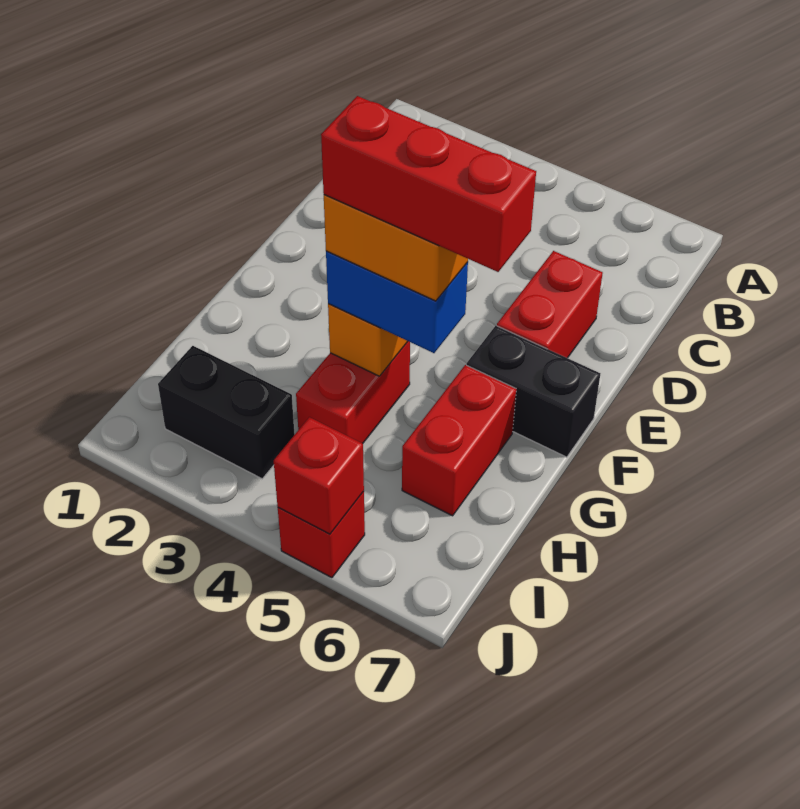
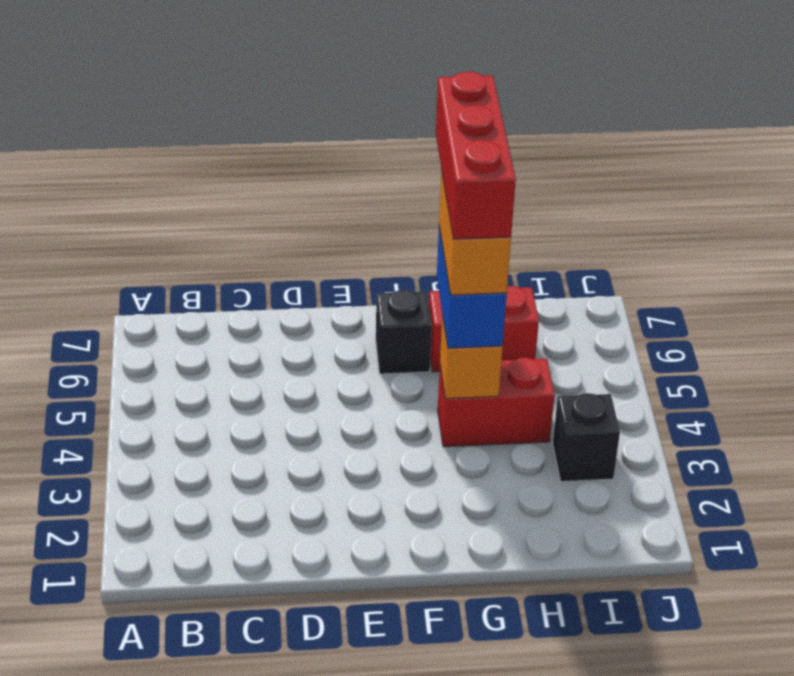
red brick D6:E6 level 1 -> none
black brick F6:F7 level 1 -> black brick F6 level 1
black brick I2:I3 level 1 -> black brick I3 level 1
red brick J5 level 1 -> none
red brick J5 level 2 -> none

